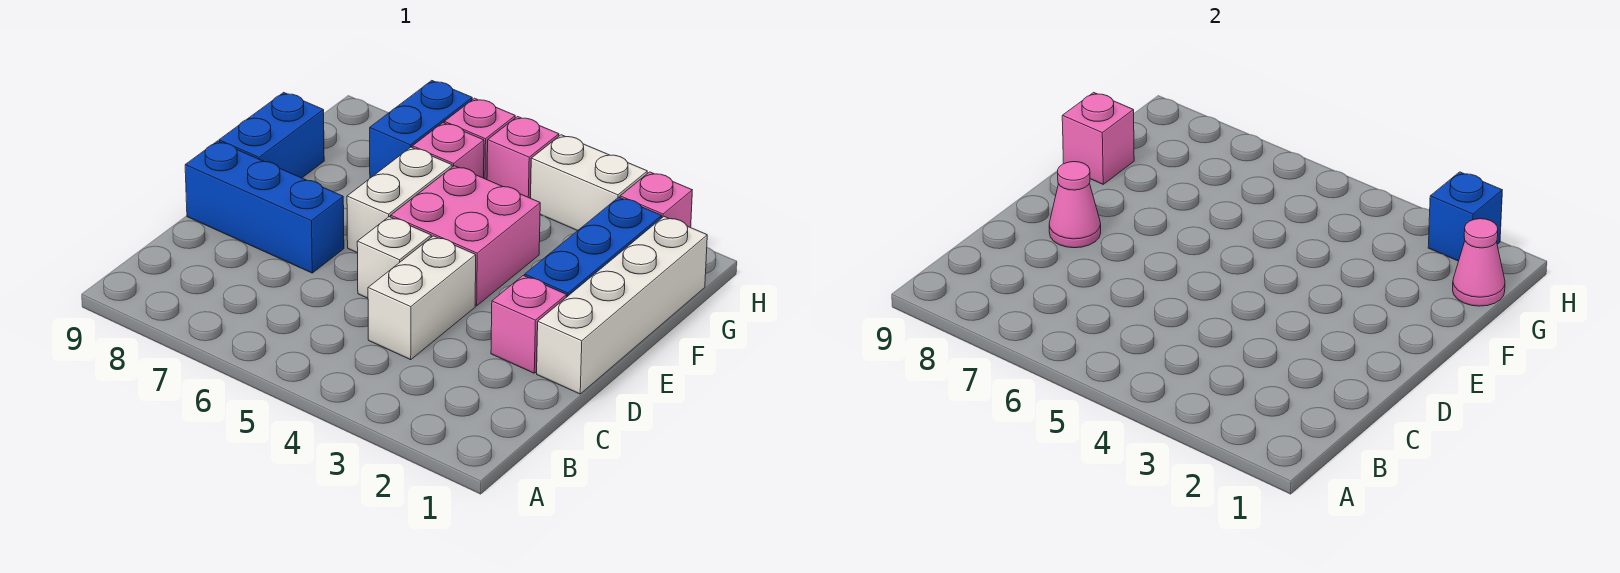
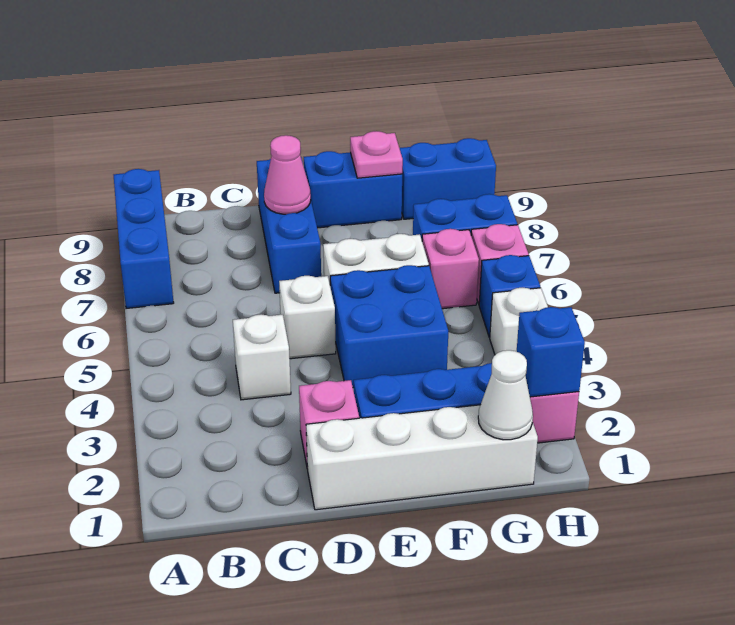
none -> blue brick A7:A9 level 1
white brick C4:D4 level 1 -> white brick C4 level 1
pink brick E4:F5 level 1 -> blue brick E4:F5 level 1
pink brick F9 level 2 -> pink plate F9 level 2
pink cone G1 level 2 -> white cone G1 level 2
none -> blue brick G9:H9 level 1
white brick H3:H4 level 1 -> white brick H4 level 1
pink brick H5 level 1 -> blue brick H5 level 1

